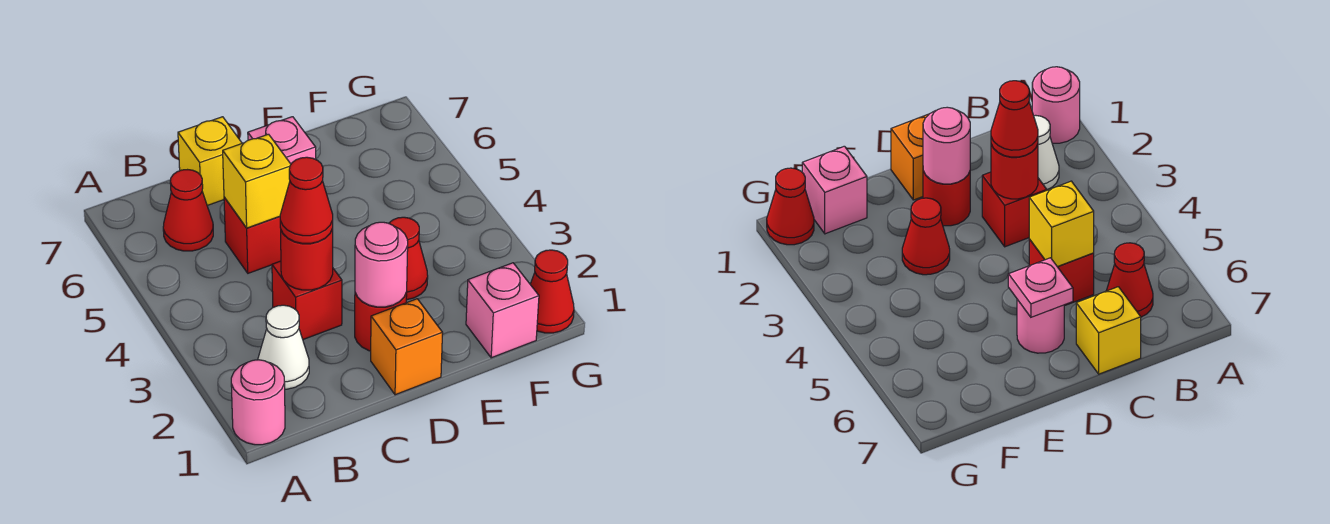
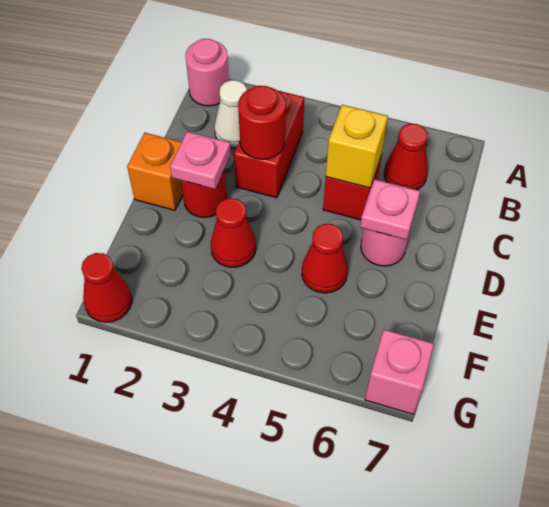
red brick C3 level 1 -> red brick B3:C3 level 1
red cone C3 level 3 -> red cone E5 level 1
yellow brick C7 level 1 -> none
pink round brick D2 level 2 -> pink plate D2 level 2
pink brick F1 level 1 -> pink brick G7 level 1

